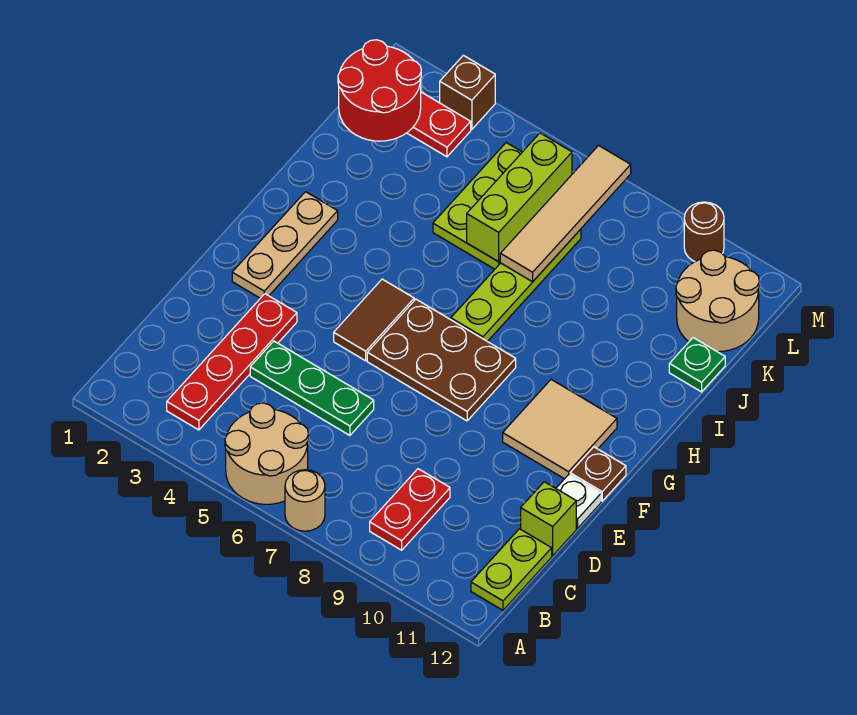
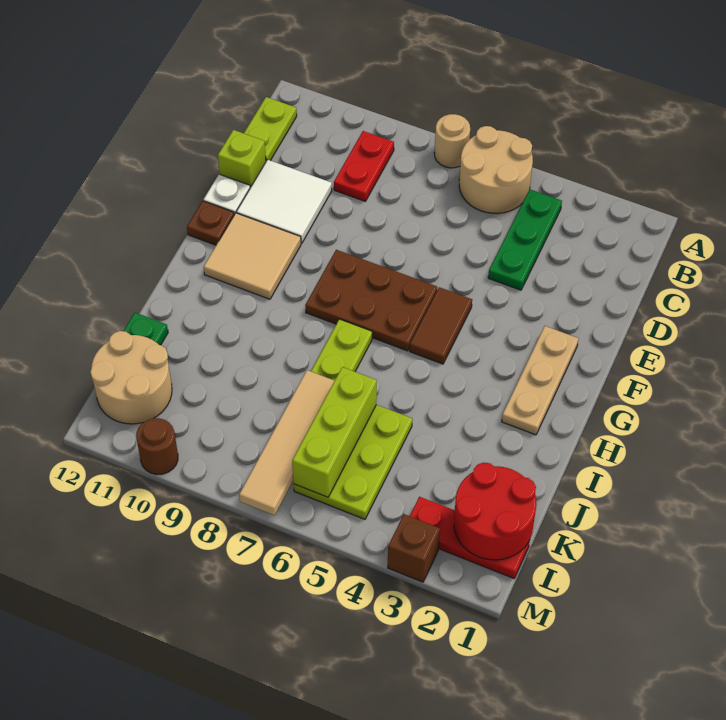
red plate B3:E3 level 1 -> none
green plate D4:D6 level 1 -> green plate B4:D4 level 1
none -> white tile D10:E11 level 1

